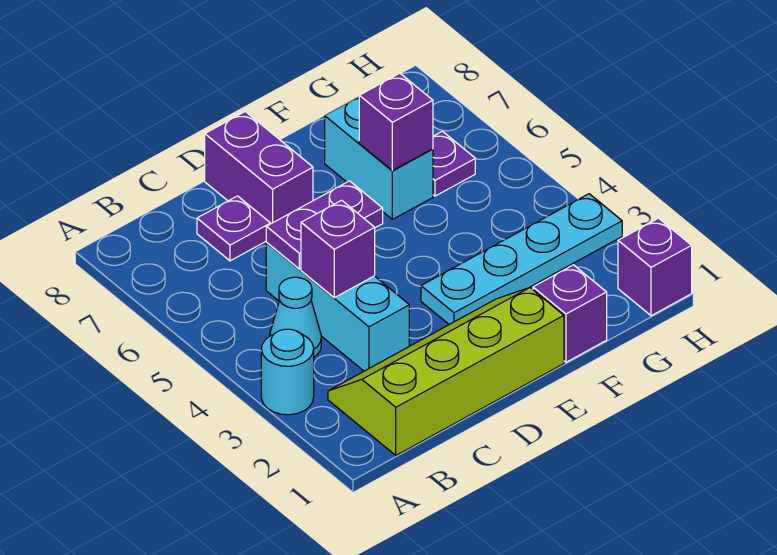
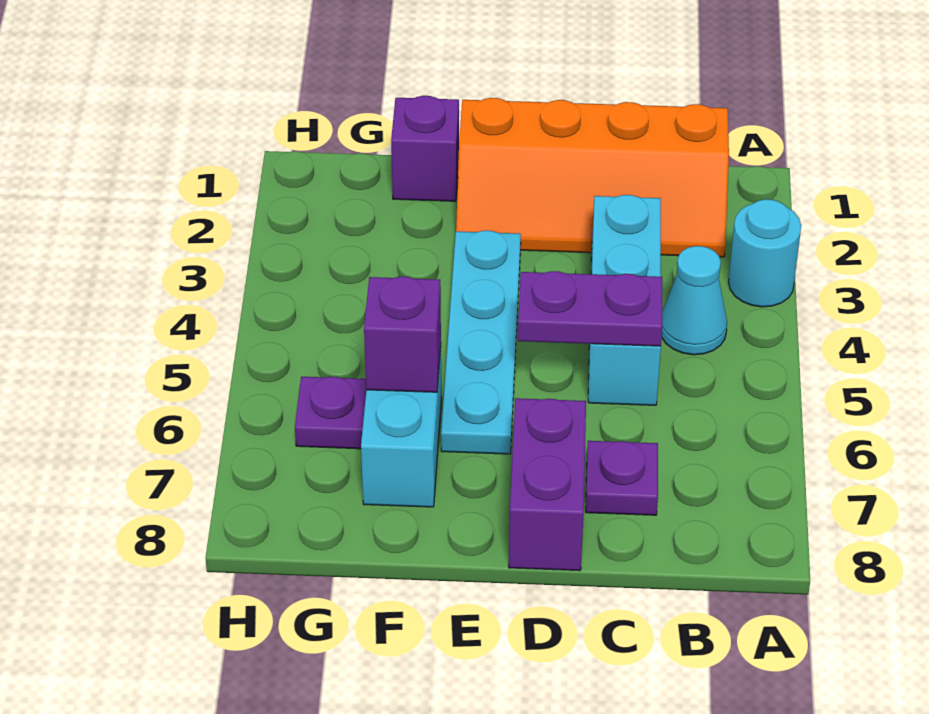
lime slope B1:E2 level 1 top 1 -> orange slope B1:E2 level 1 top 1
purple brick C4 level 2 -> none
cyan plate E3:H3 level 1 -> cyan plate E3:E6 level 1
purple brick H1 level 1 -> none

